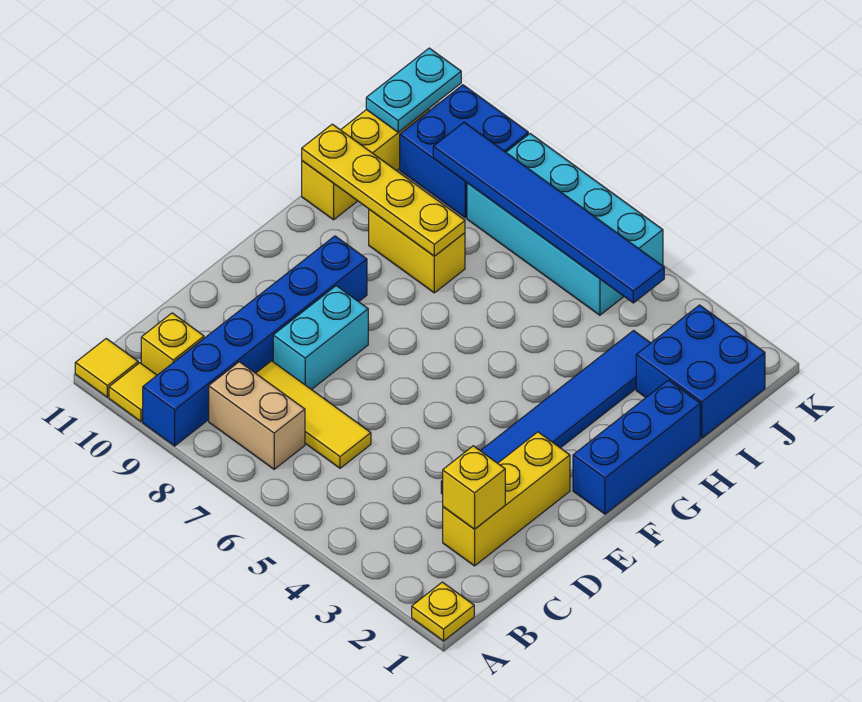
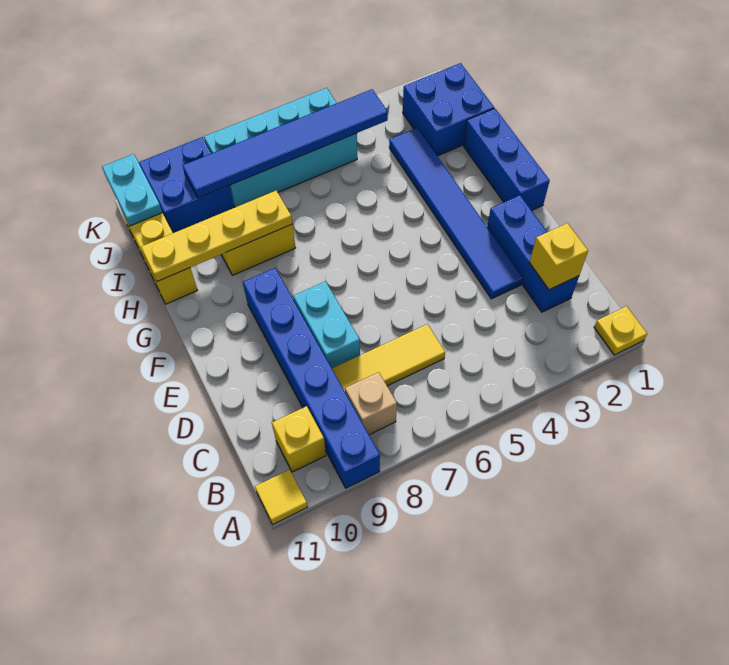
yellow tile A10 level 1 -> none
tan brick B7:B8 level 1 -> tan brick B8 level 1
yellow brick C2:E2 level 1 -> blue brick C2:E2 level 1

